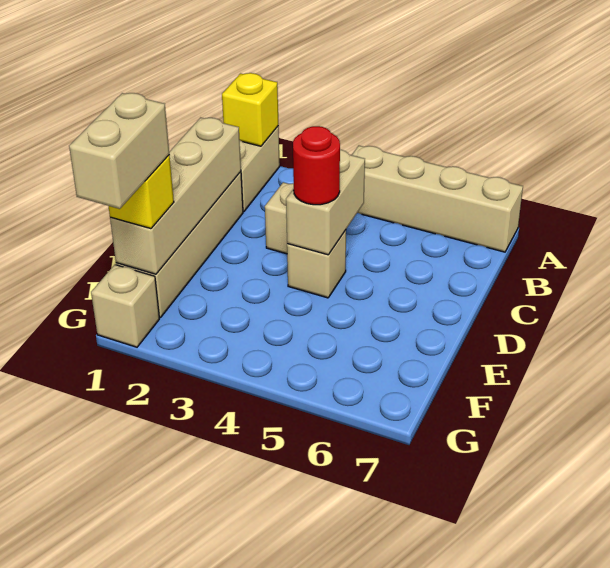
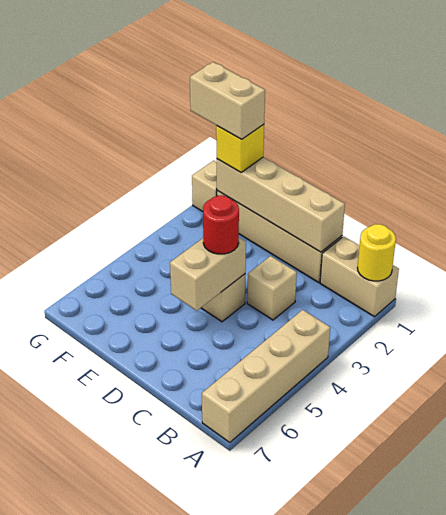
yellow brick A1 level 2 -> yellow round brick A1 level 2
tan brick C4:D4 level 2 -> tan brick D4:D5 level 2

